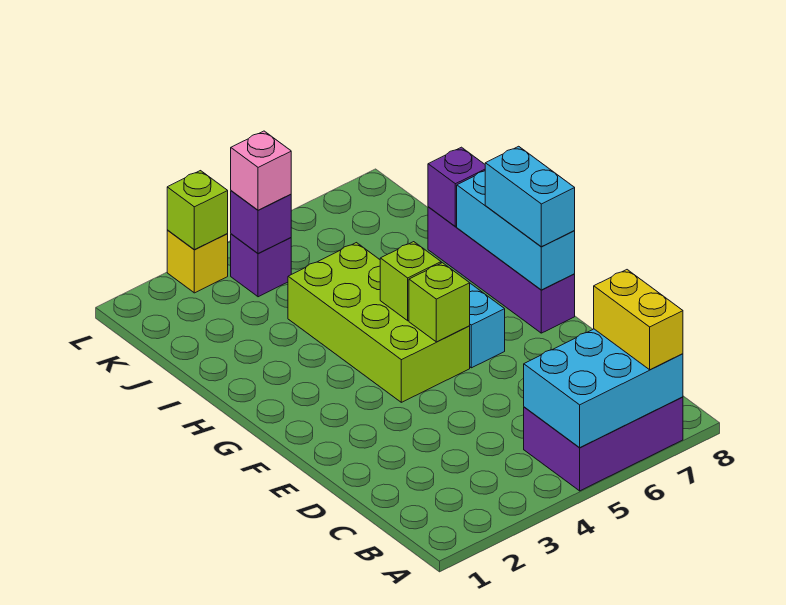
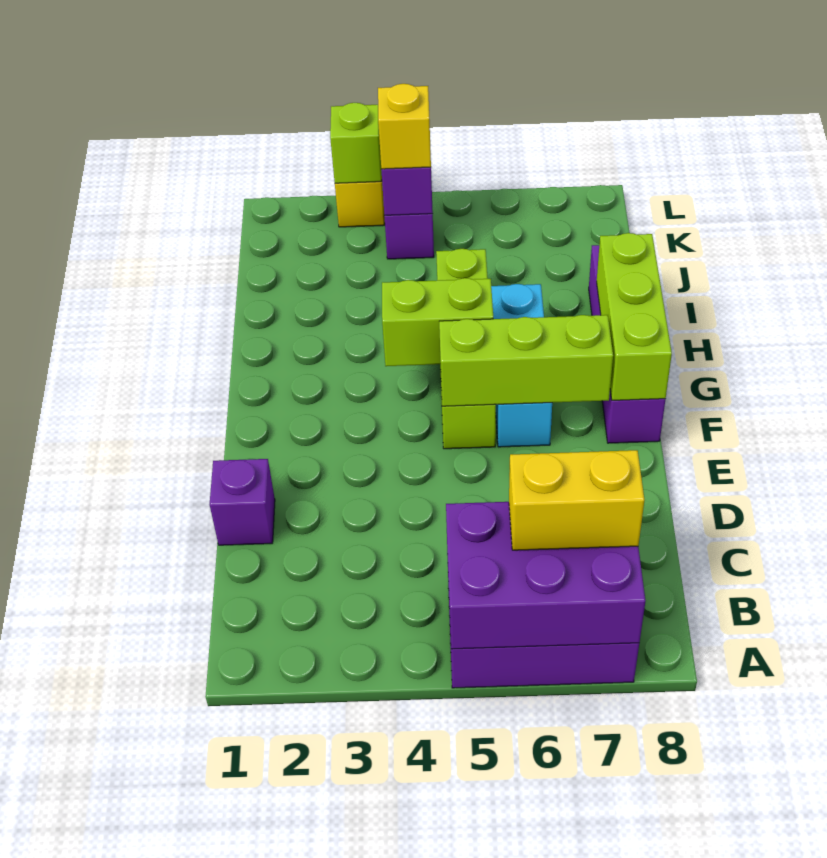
cyan brick A5:B7 level 2 -> purple brick A5:B7 level 2
yellow brick A7:B7 level 3 -> yellow brick B6:B7 level 3
lime brick F4:I5 level 1 -> lime brick F5:I5 level 1
lime brick F5 level 2 -> lime brick F5:F7 level 2
cyan brick F8:H8 level 2 -> lime brick F8:H8 level 2
cyan brick F8:G8 level 3 -> none
lime brick G5 level 2 -> lime brick G4:G5 level 2
purple brick I8 level 2 -> purple brick D1 level 1
pink brick K4 level 3 -> yellow brick K4 level 3

